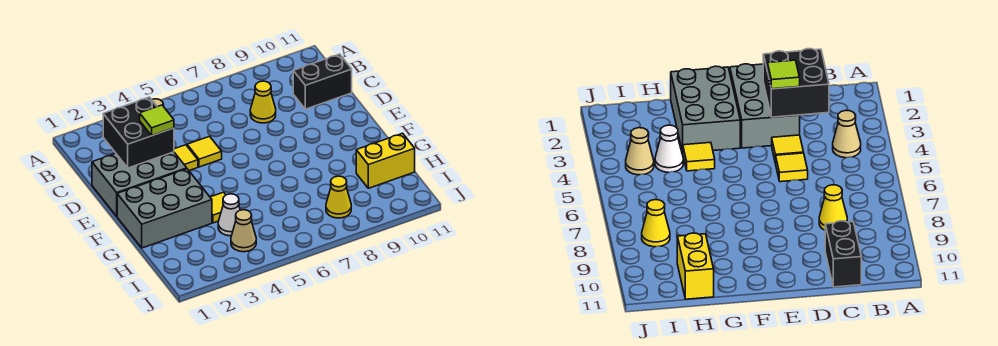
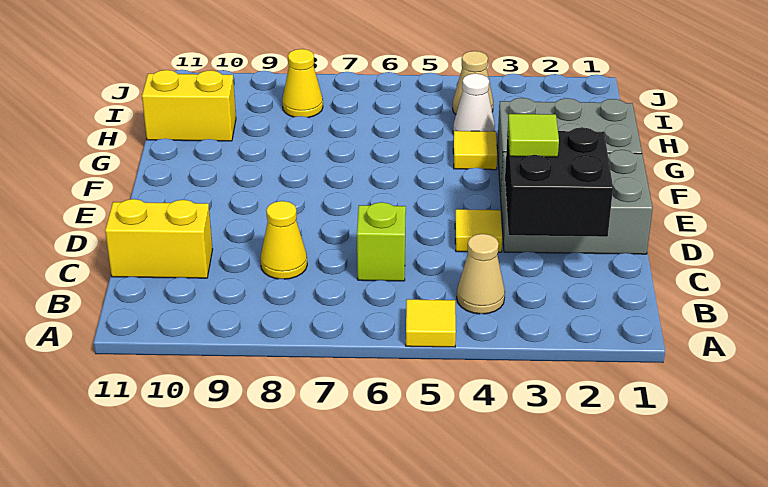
none -> lime brick C6 level 1
black brick C10:C11 level 1 -> yellow brick C10:C11 level 1
yellow tile D5 level 1 -> yellow tile A5 level 1

